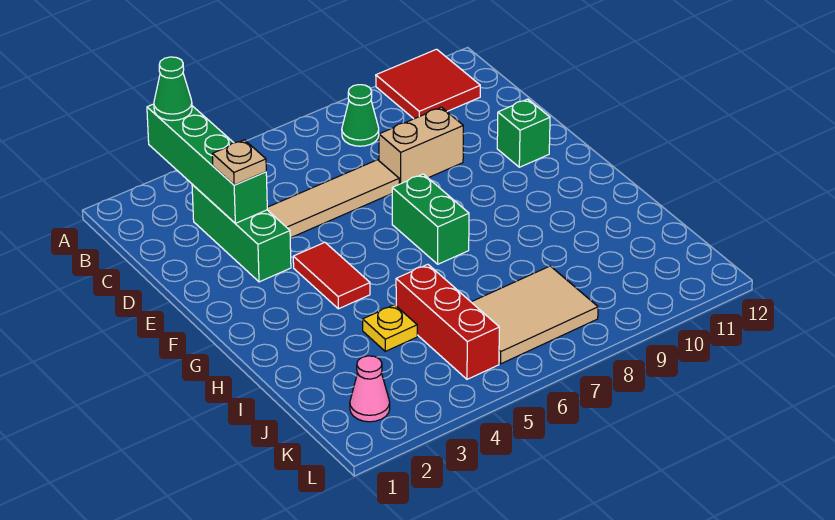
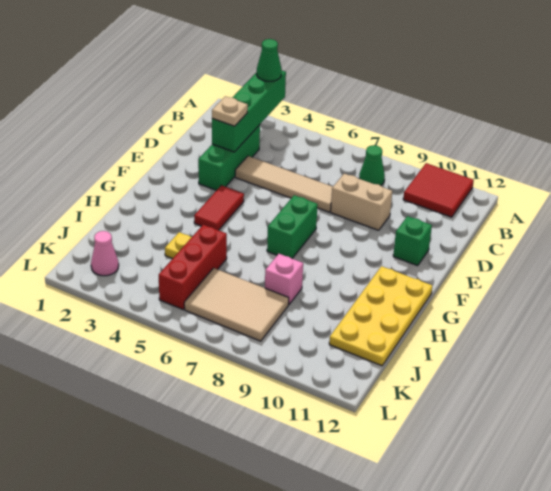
none -> yellow plate G11:J12 level 1
none -> pink brick I8 level 1

